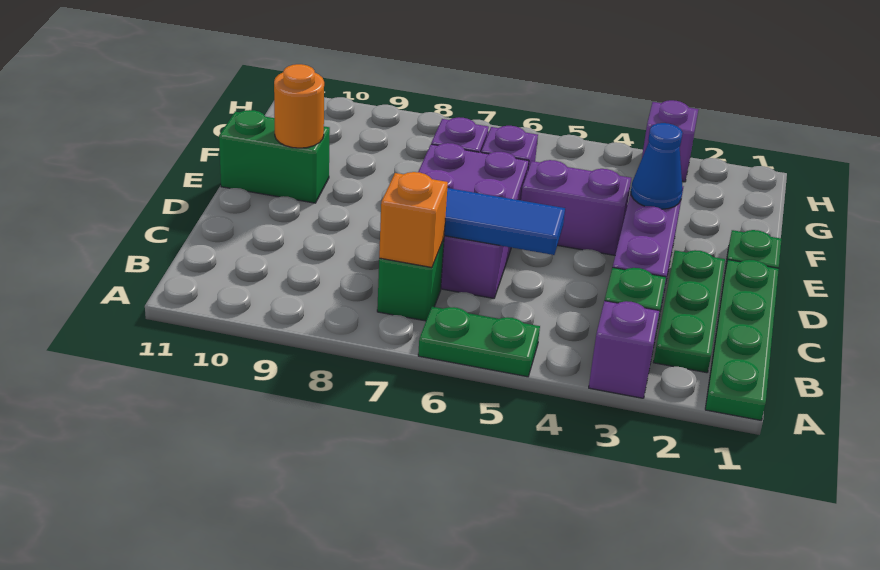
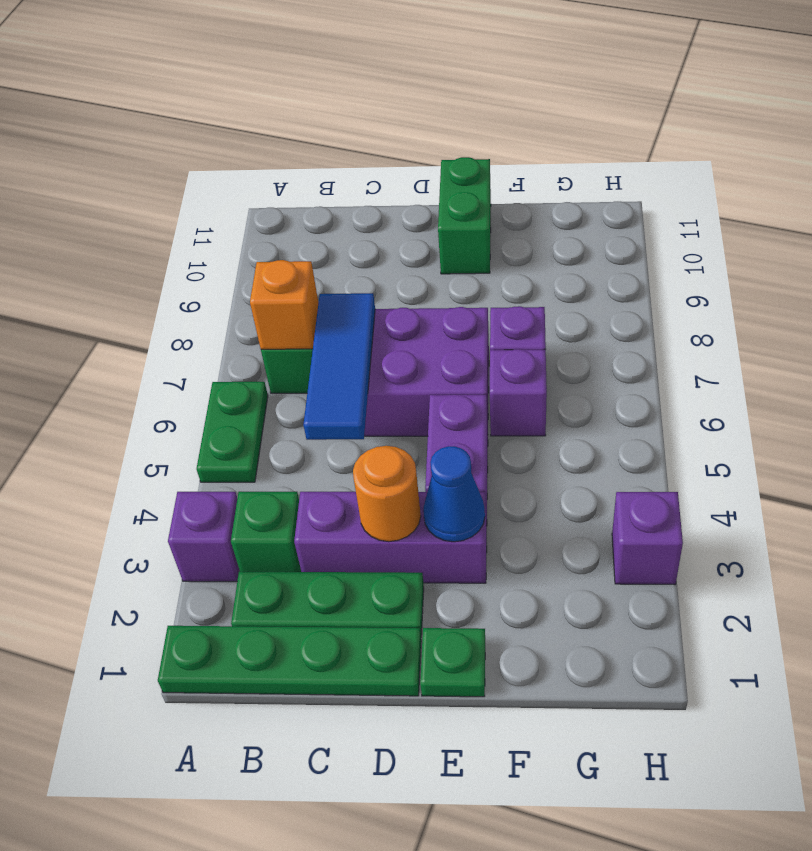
orange round brick E10 level 2 -> orange round brick D3 level 2

